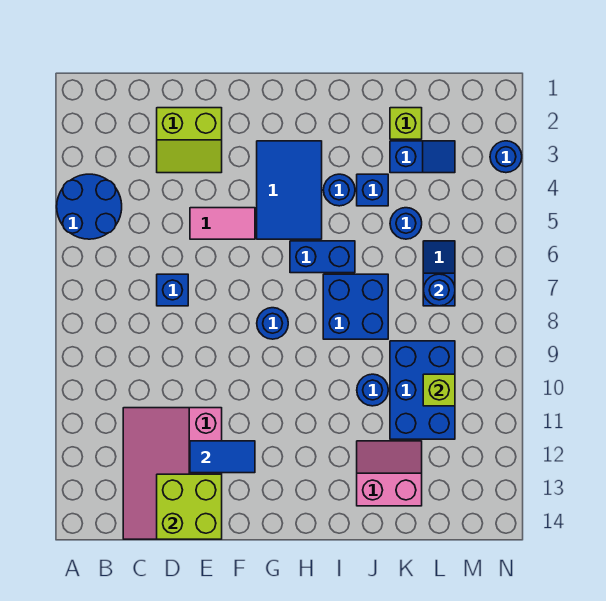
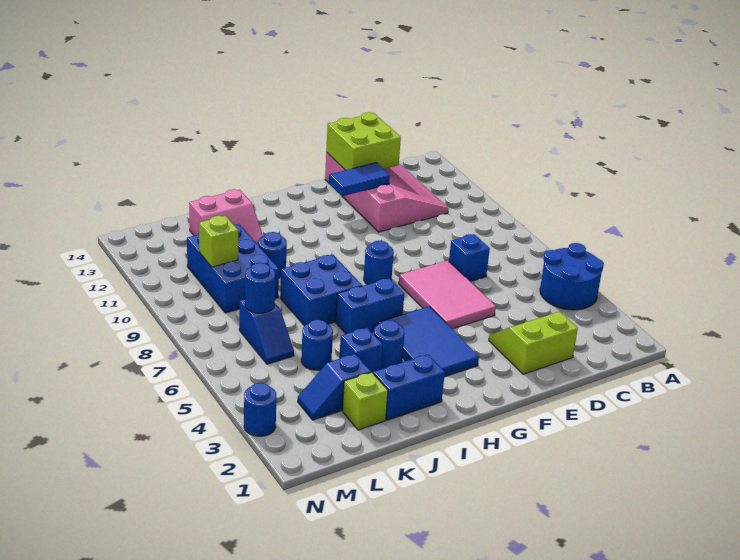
pink tile E5:F5 level 1 -> pink tile E5:F7 level 1
none -> blue brick I2:J2 level 1

